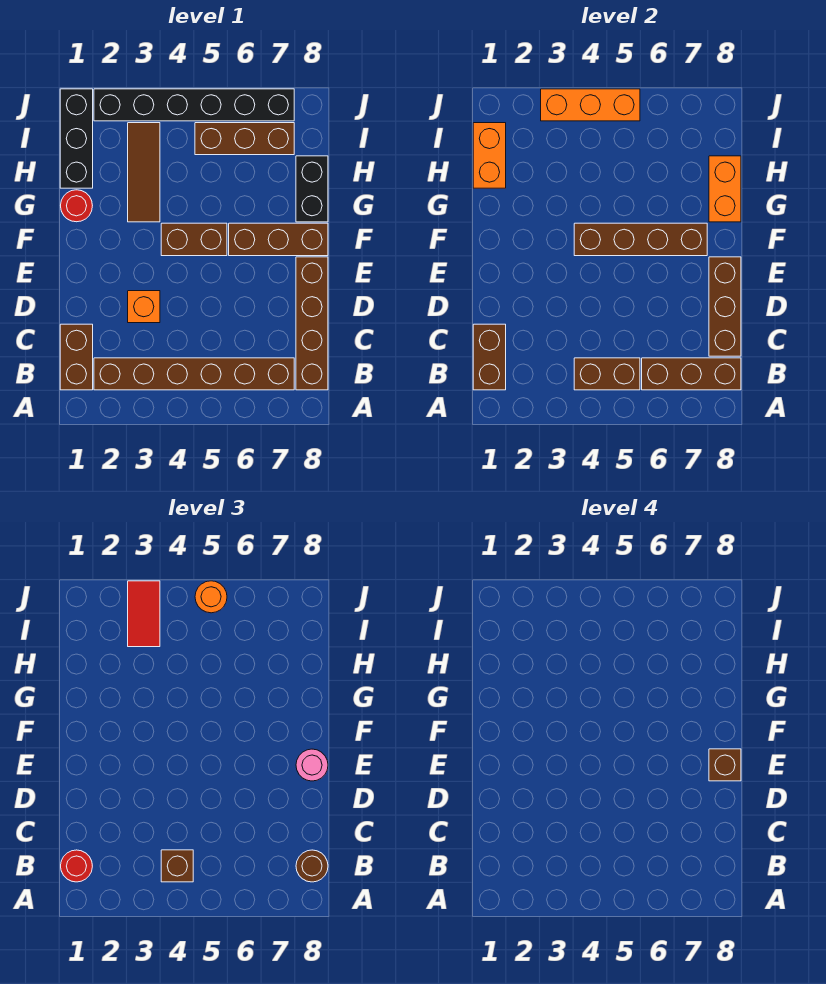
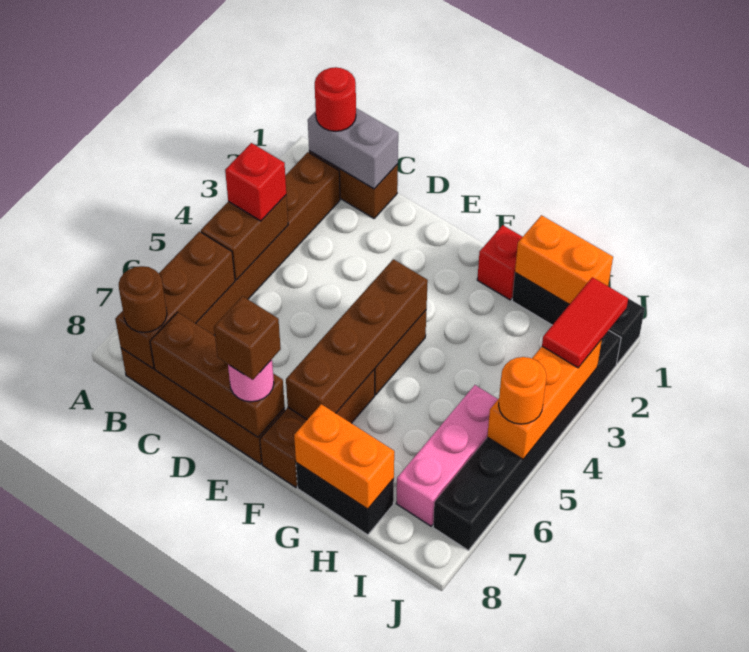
brown brick B1:C1 level 2 -> grey brick B1:C1 level 2
brown brick B4 level 3 -> red brick B4 level 3
orange brick D3 level 1 -> none
red round brick G1 level 1 -> red brick G1 level 1
brown tile G3:I3 level 1 -> none
red tile I3:J3 level 3 -> red tile J2:J3 level 3
brown brick I5:I7 level 1 -> pink brick I5:I7 level 1

